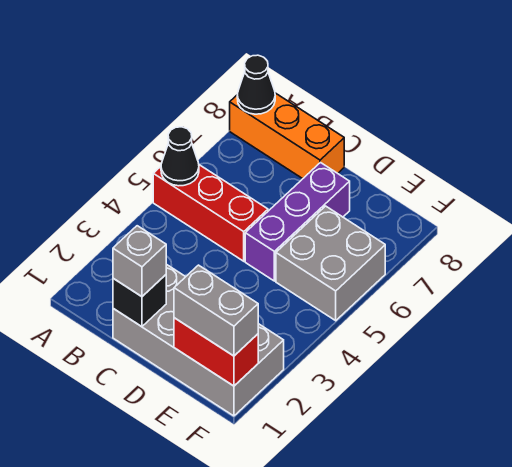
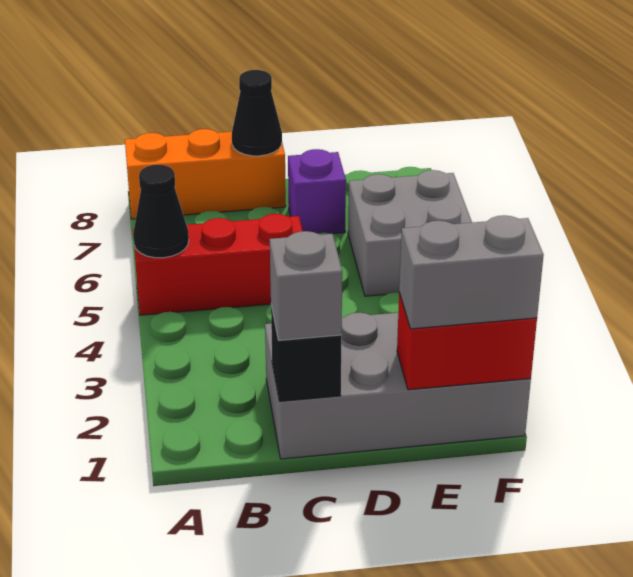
black cone A8 level 2 -> black cone C8 level 2
purple brick D5:D7 level 1 -> purple brick D7 level 1

